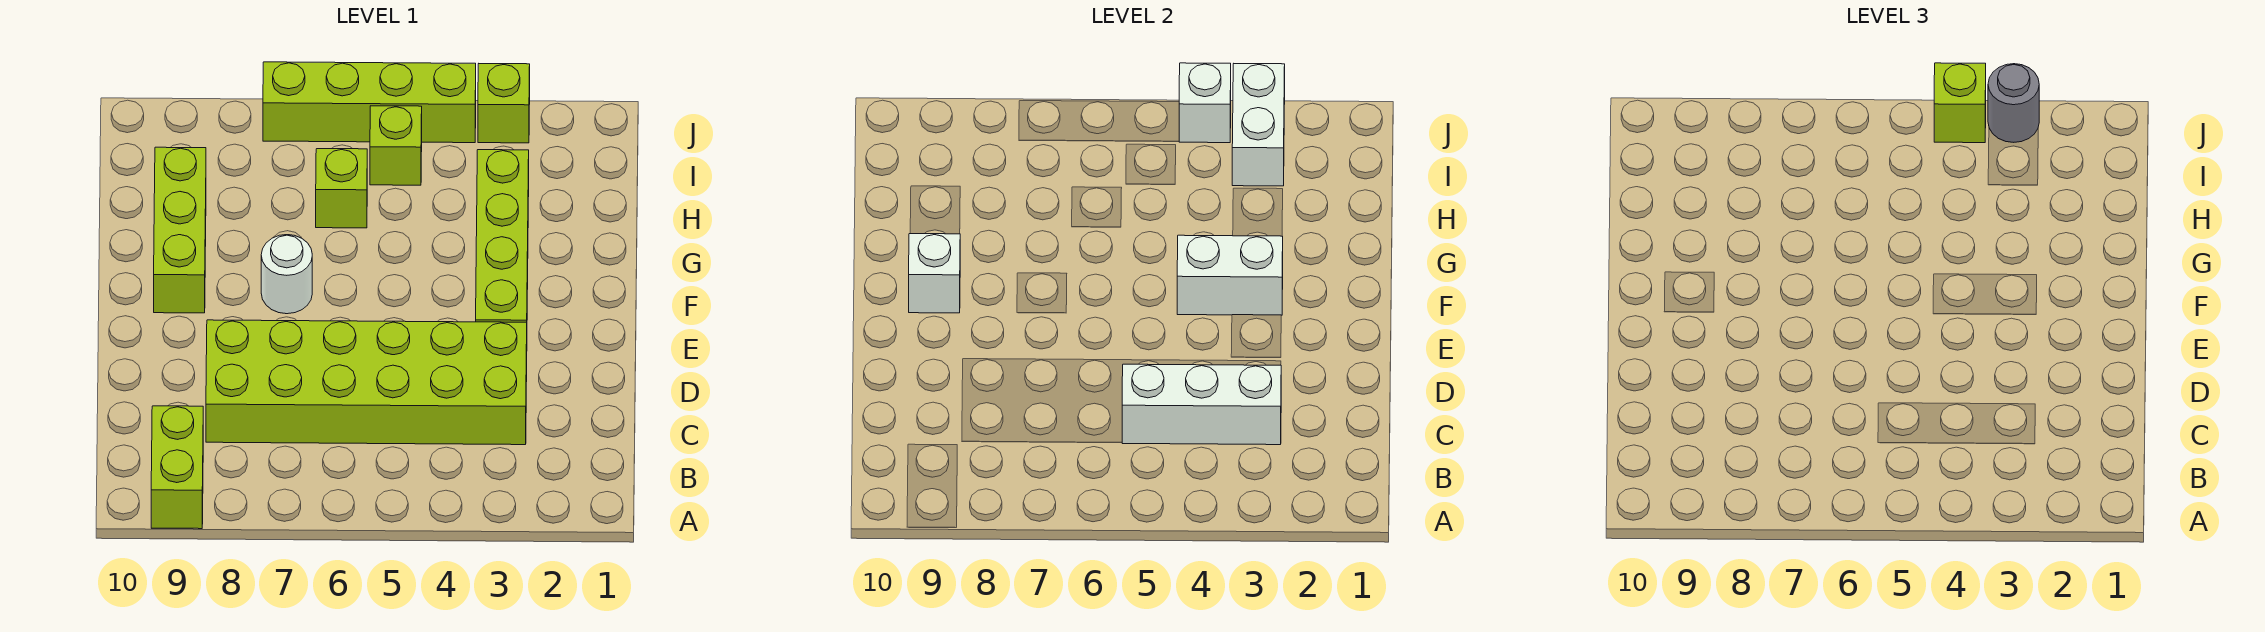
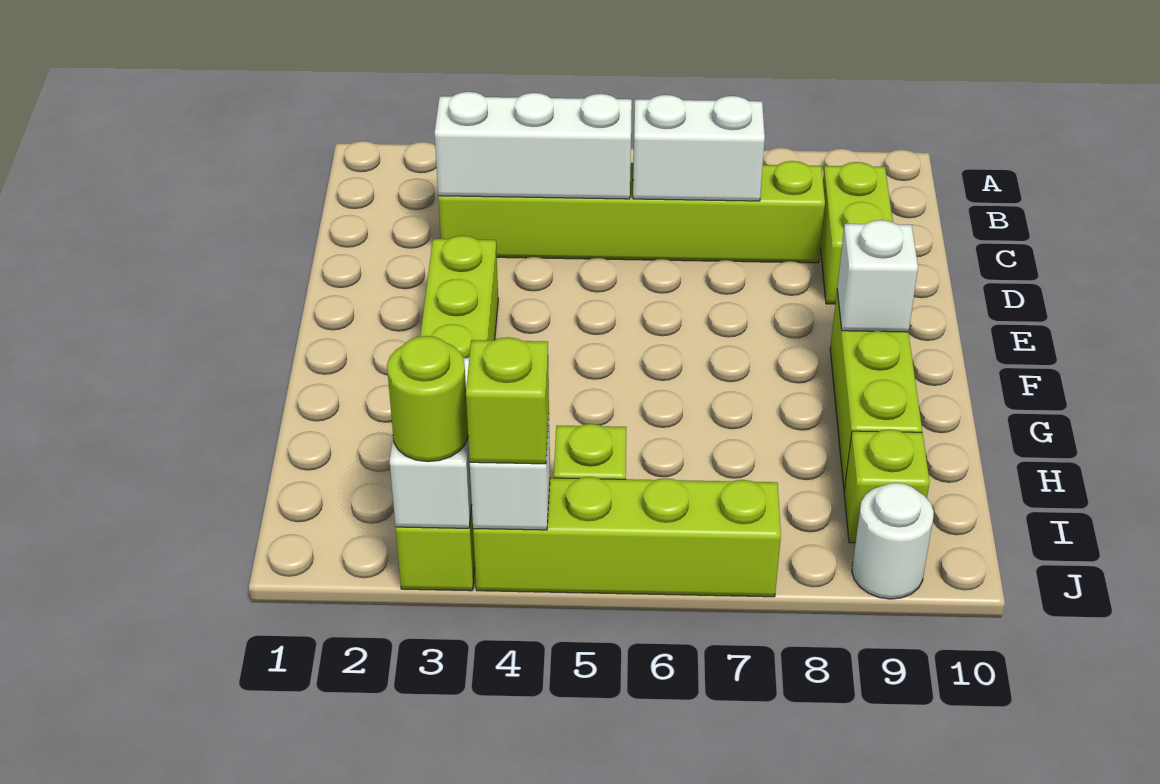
lime brick A9:B9 level 1 -> lime brick C9:D9 level 1
lime brick C3:D8 level 1 -> lime brick C3:C8 level 1
white brick F3:F4 level 2 -> white brick C6:C7 level 2
white round brick F7 level 1 -> white round brick J9 level 1
lime brick H6 level 1 -> lime brick I9 level 1
grey round brick J3 level 3 -> lime round brick J3 level 3

